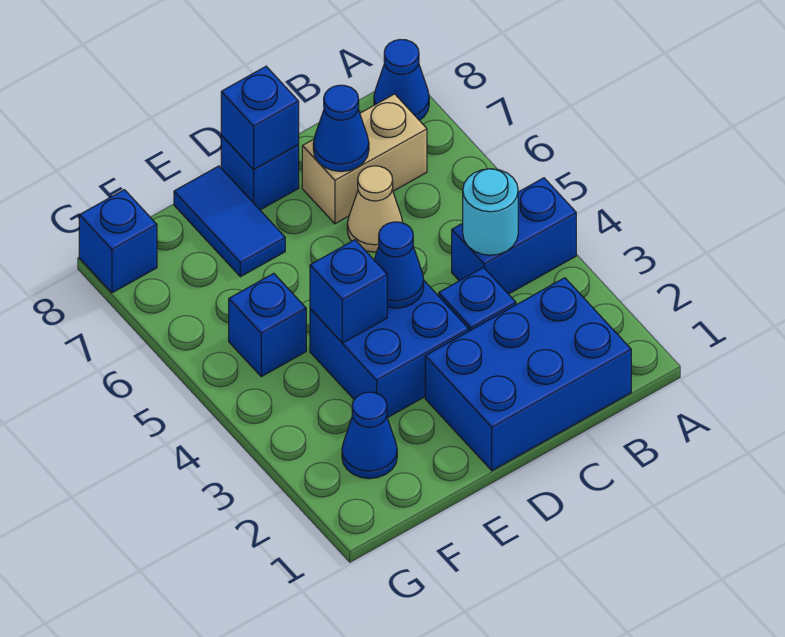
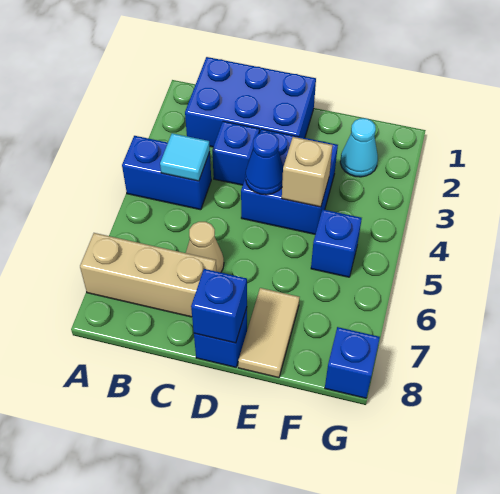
blue cone A8 level 1 -> none
cyan round brick B4 level 2 -> cyan tile B4 level 2
tan brick B7:C7 level 1 -> tan brick A7:C7 level 1
blue cone C7 level 2 -> none
blue brick E4 level 2 -> tan brick E4 level 2
blue tile E7:E8 level 1 -> tan tile E7:E8 level 1
blue cone F2 level 1 -> cyan cone F2 level 1

